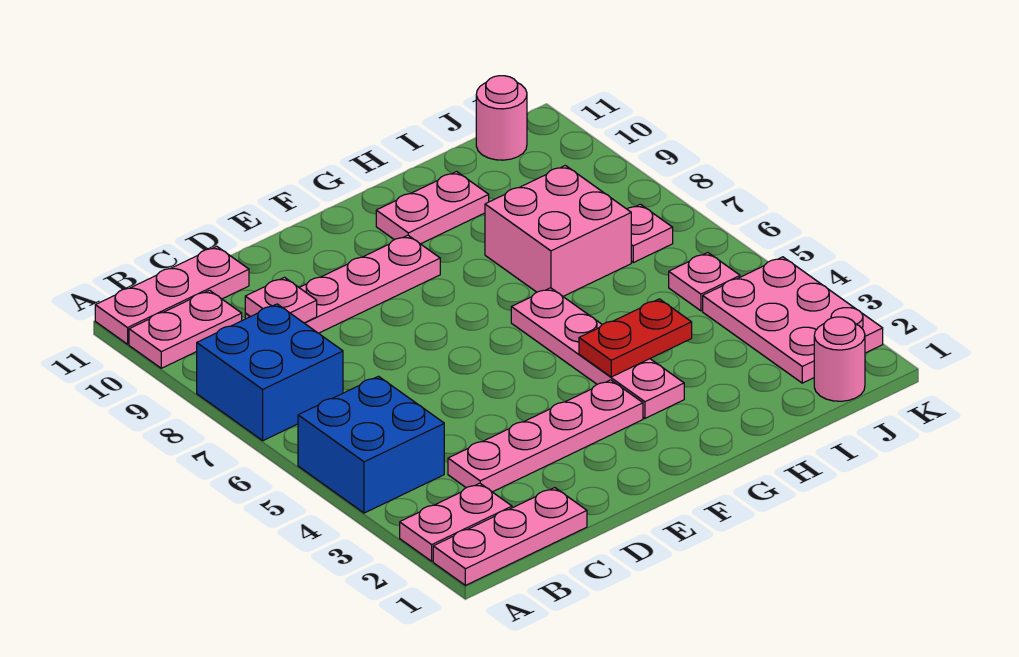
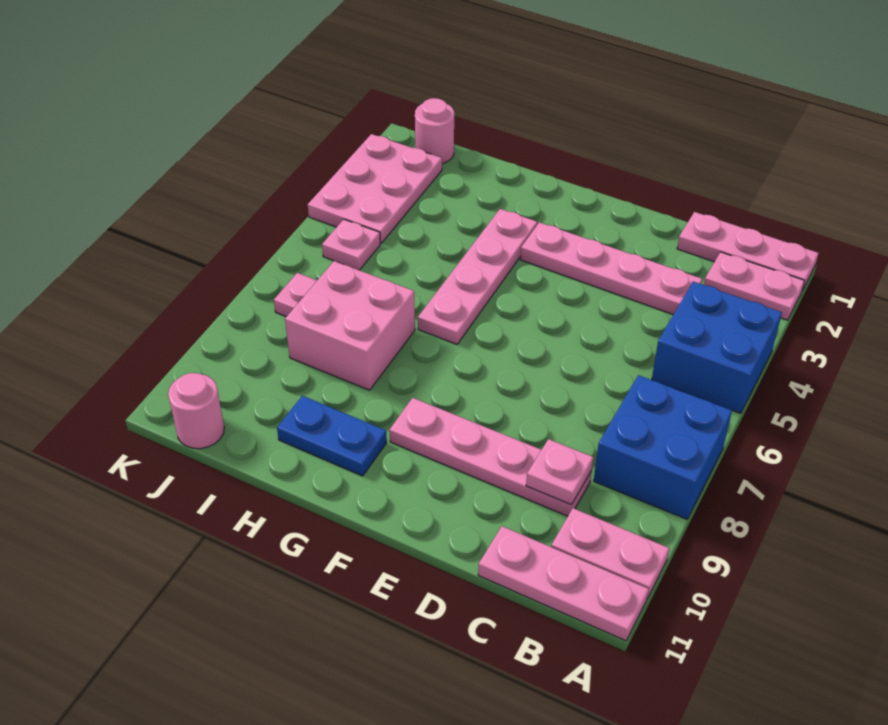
red plate G4:H4 level 2 -> none
pink plate G10:H10 level 1 -> blue plate G10:H10 level 1

